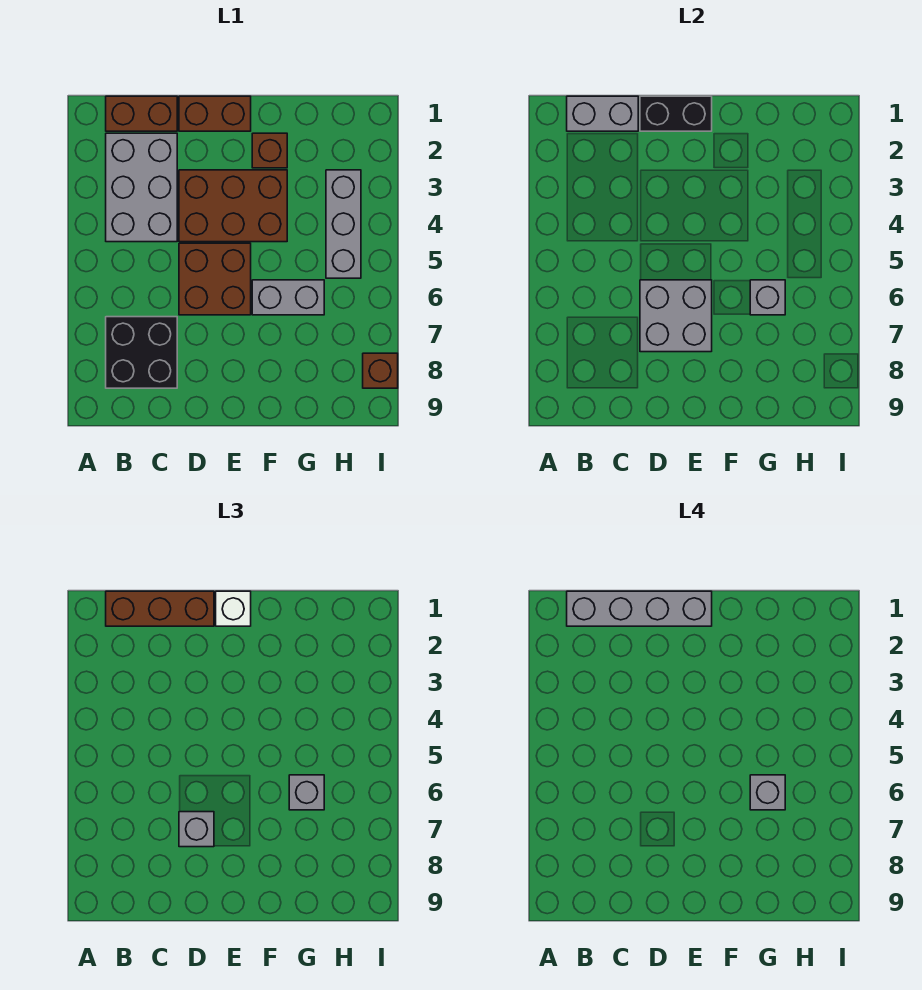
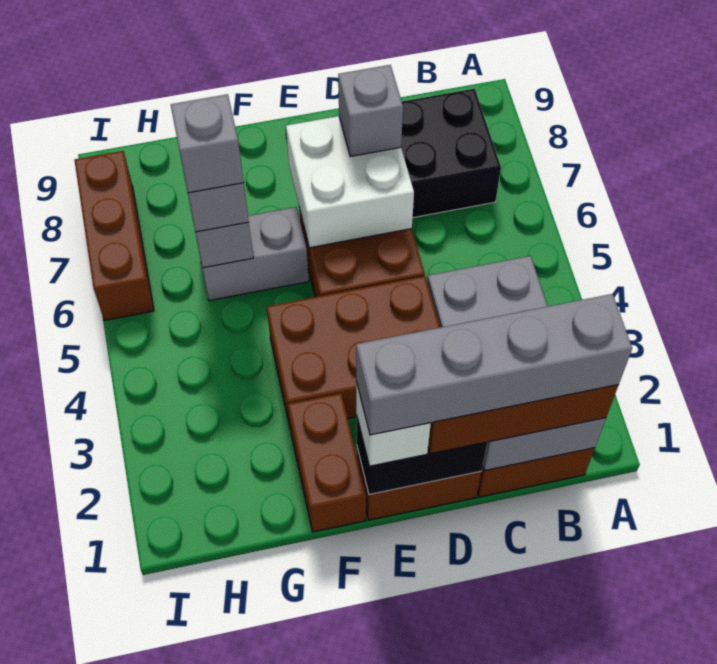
grey brick D6:E7 level 2 -> white brick D6:E7 level 2
brown brick F2 level 1 -> brown brick F1:F2 level 1
grey brick H3:H5 level 1 -> none
brown brick I8 level 1 -> brown brick I6:I8 level 1

